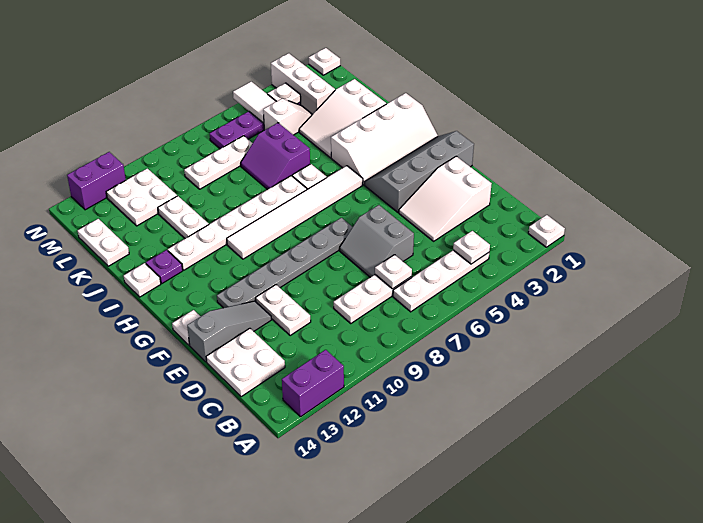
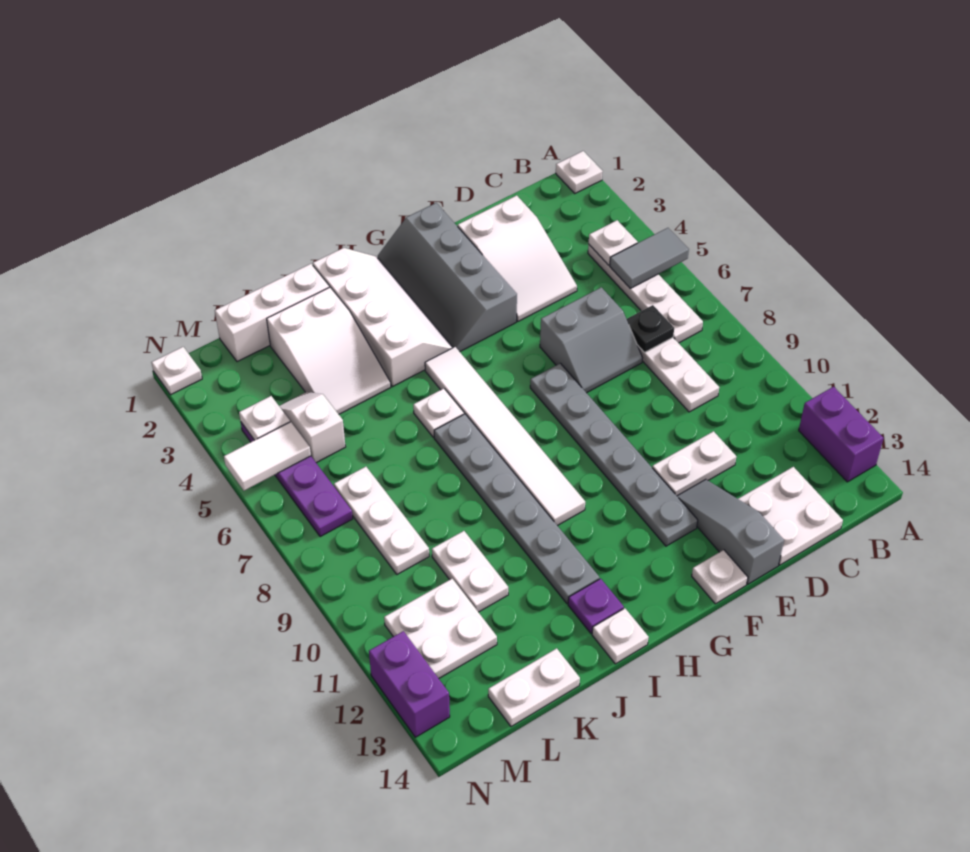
none -> grey tile A5:B5 level 2
white plate C7 level 2 -> black plate C7 level 2
white plate I7:I12 level 1 -> grey plate I7:I12 level 1
purple slope J6:K7 level 1 top 6 -> none
white plate J11:K11 level 1 -> white plate K10:K11 level 1
white brick L3:N3 level 1 -> white brick J1:L1 level 1

